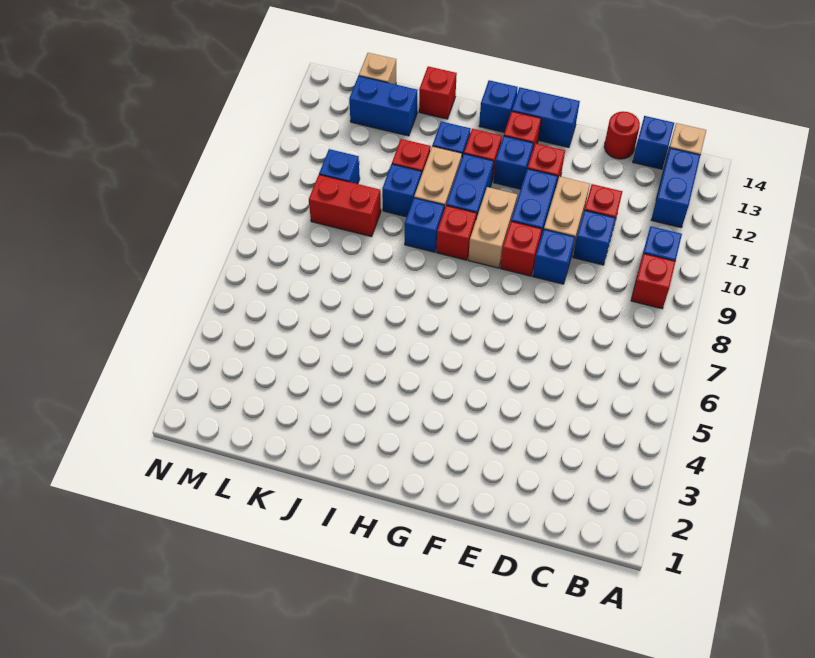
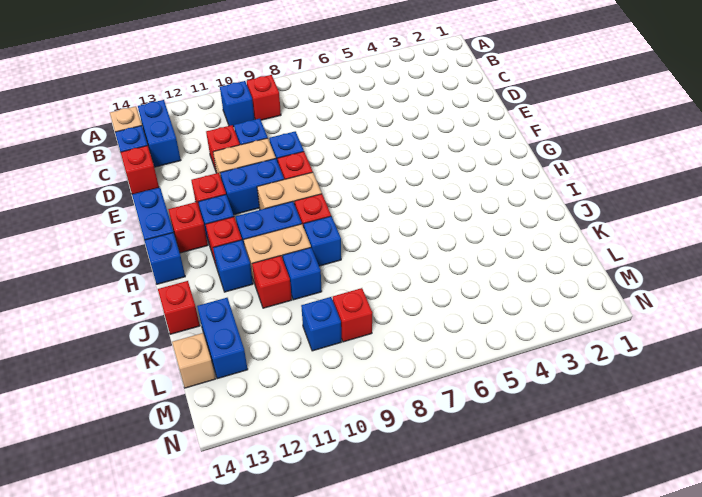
blue brick B12:B13 level 1 -> blue brick B13:C13 level 1
red round brick D14 level 1 -> red brick D14 level 1
red brick K9:L9 level 1 -> red brick L9 level 1

